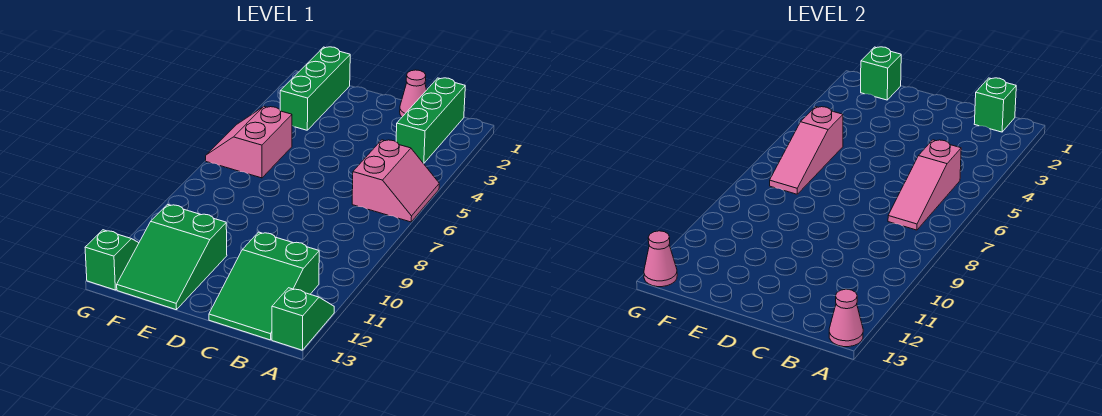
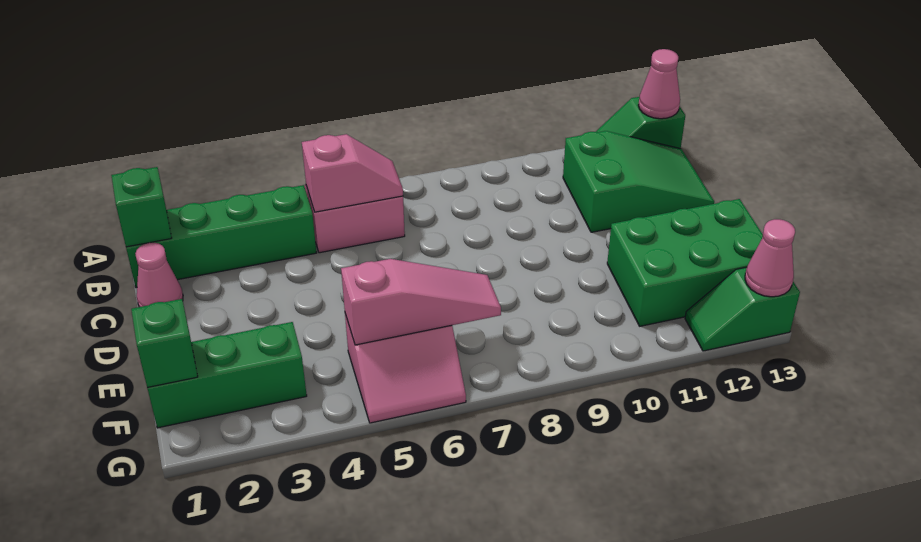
green brick B1:B3 level 1 -> green brick B1:B4 level 1
pink slope B5:B7 level 2 top 5 -> pink slope B5:B6 level 2 top 5
green slope E11:F13 level 1 top 11 -> green brick E11:F13 level 1

